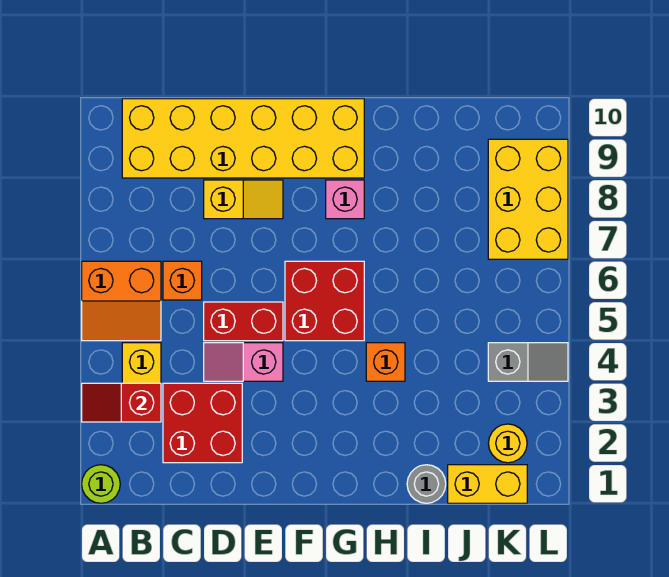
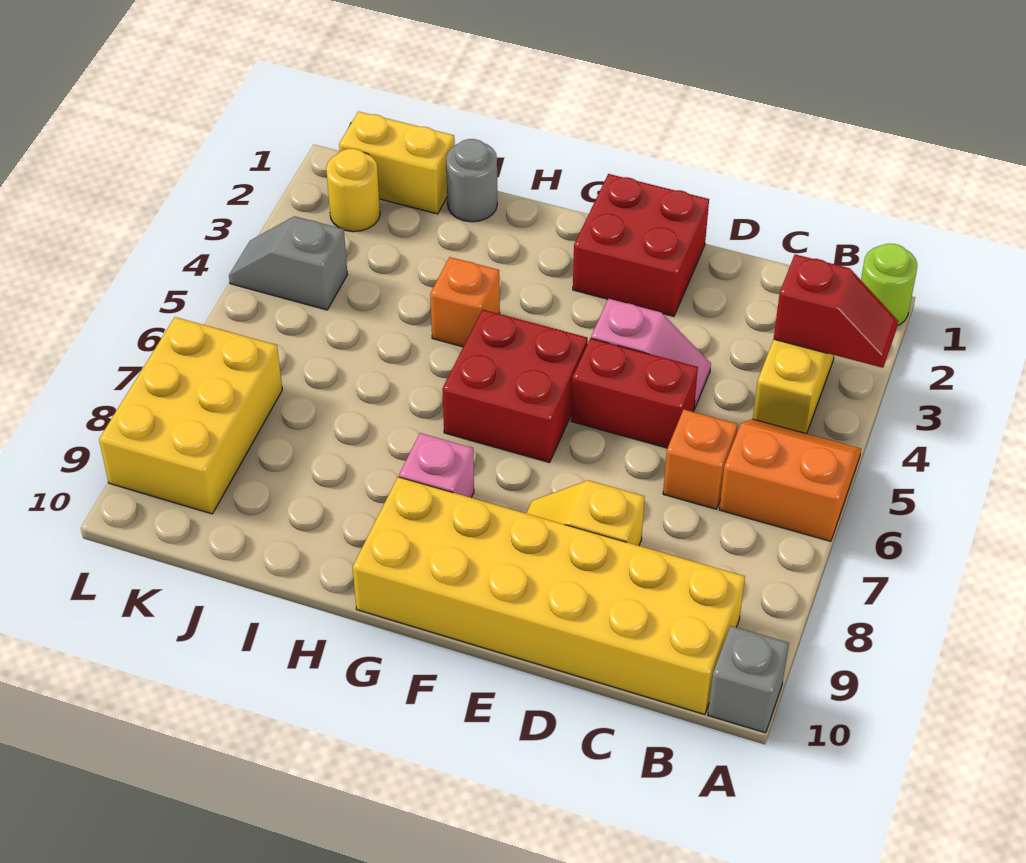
none -> grey brick A10 level 1
red brick C2:D3 level 1 -> red brick E1:F2 level 1

